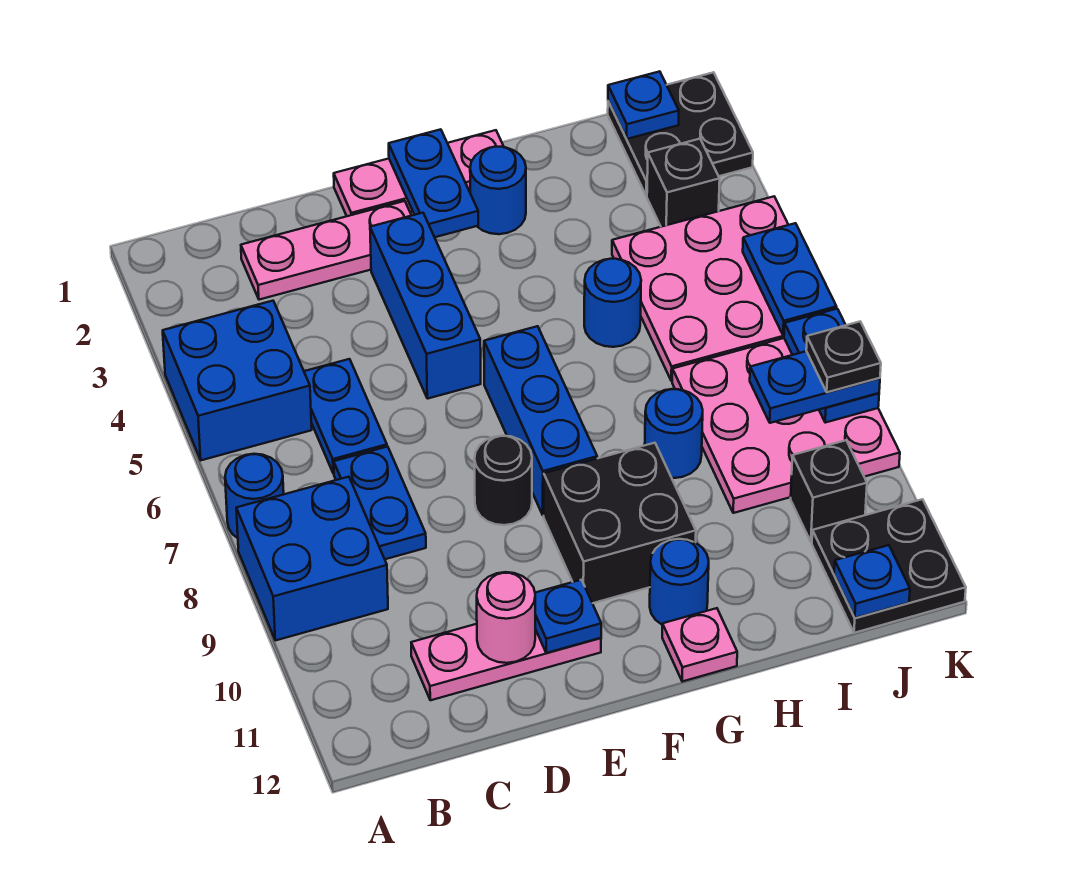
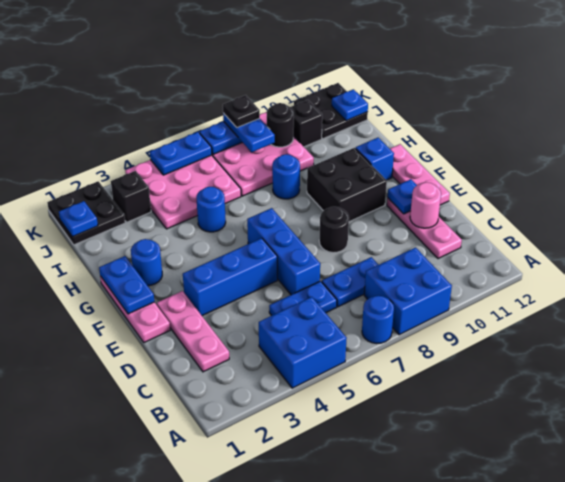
blue plate F1:F2 level 2 -> blue plate F1:G1 level 2
blue brick F6:F8 level 1 -> blue brick D6:F6 level 1
blue round brick G11 level 1 -> blue brick G11 level 1
pink plate G12 level 1 -> pink plate E12:G12 level 1
none -> black round brick J9 level 2

